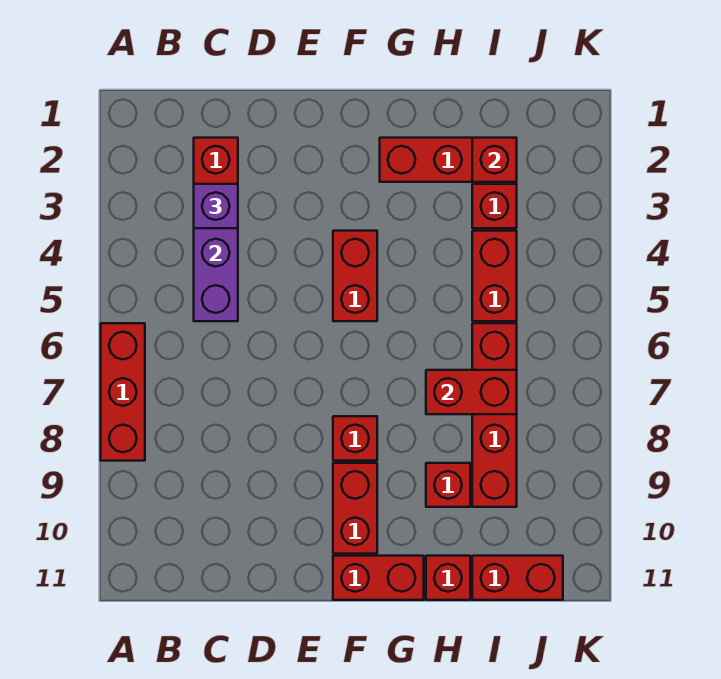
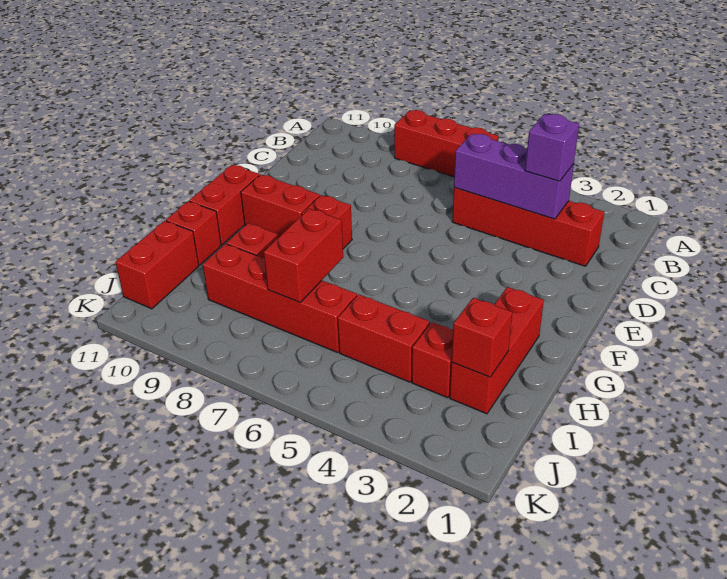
red brick F4:F5 level 1 -> none

